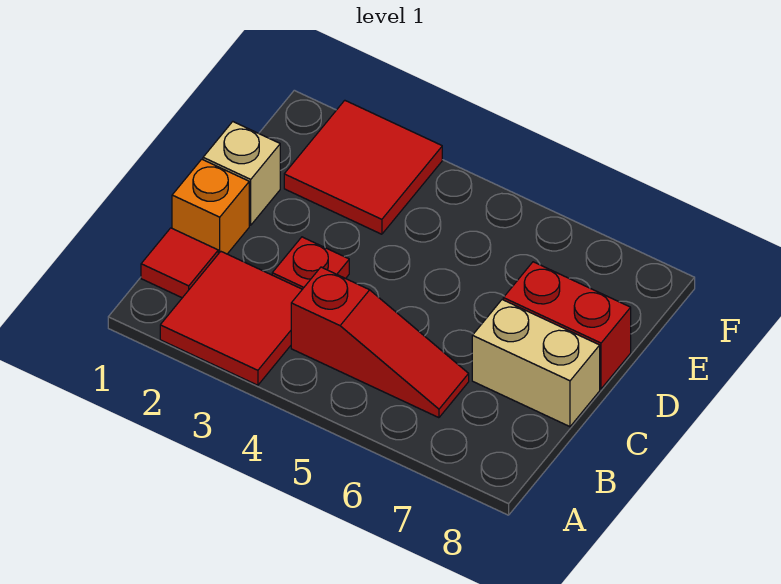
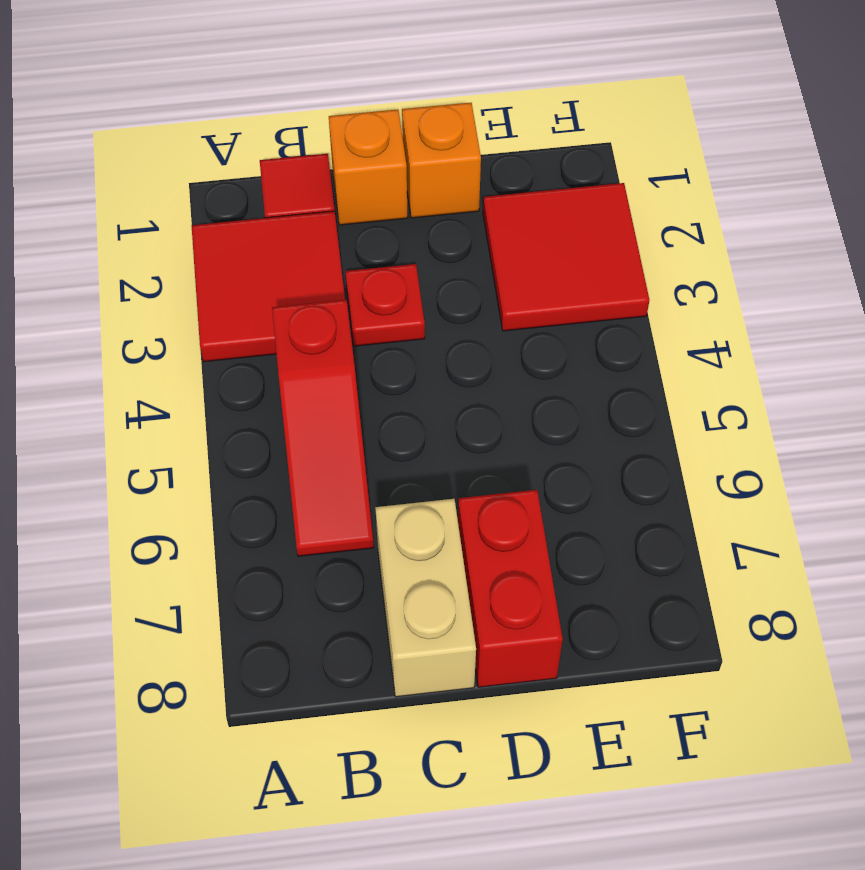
tan brick D1 level 1 -> orange brick D1 level 1

